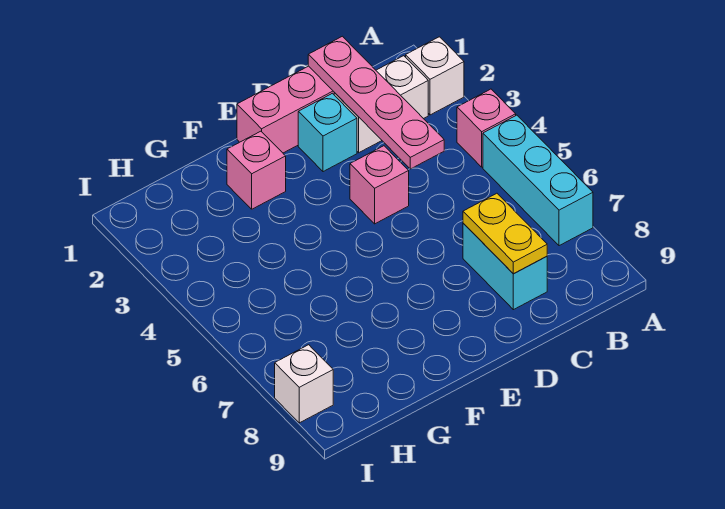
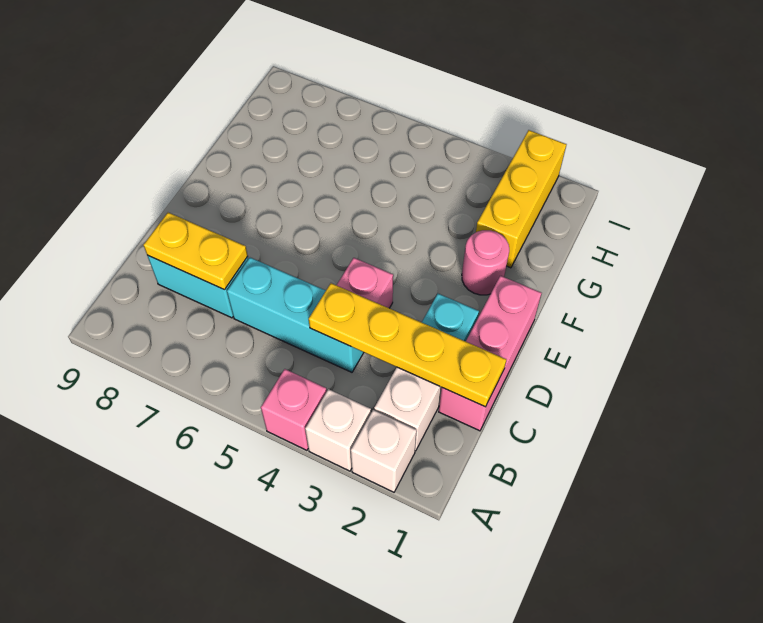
cyan brick A5:A7 level 1 -> cyan brick C4:C6 level 1
pink plate C1:C4 level 2 -> yellow plate C1:C4 level 2
pink brick F2 level 1 -> pink round brick F2 level 1
none -> yellow brick G2:I2 level 1
white brick I8 level 1 -> white brick A3 level 1

